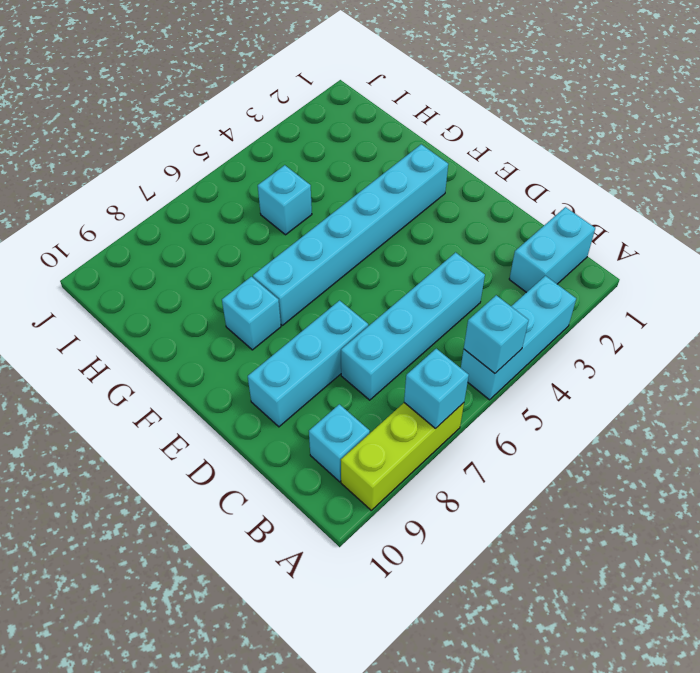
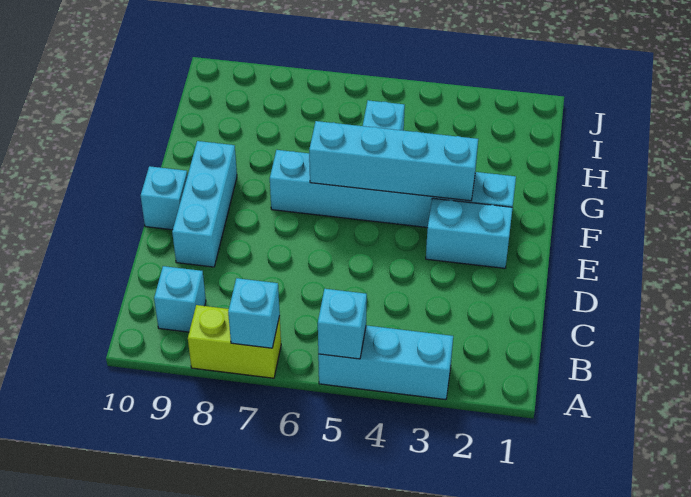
lime brick A7:A9 level 1 -> lime brick A7:A8 level 1
cyan brick B1:B2 level 1 -> cyan brick E2:E3 level 1
cyan brick C4:C7 level 1 -> cyan brick F3:F6 level 2
cyan brick D7:D9 level 1 -> cyan brick D9:F9 level 1
cyan brick F8 level 1 -> cyan brick E10 level 1

